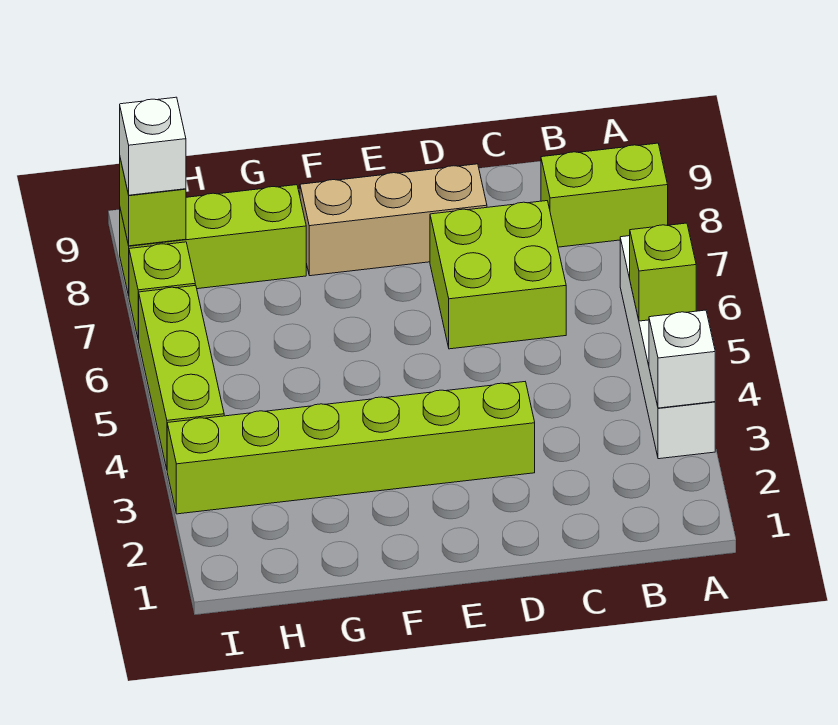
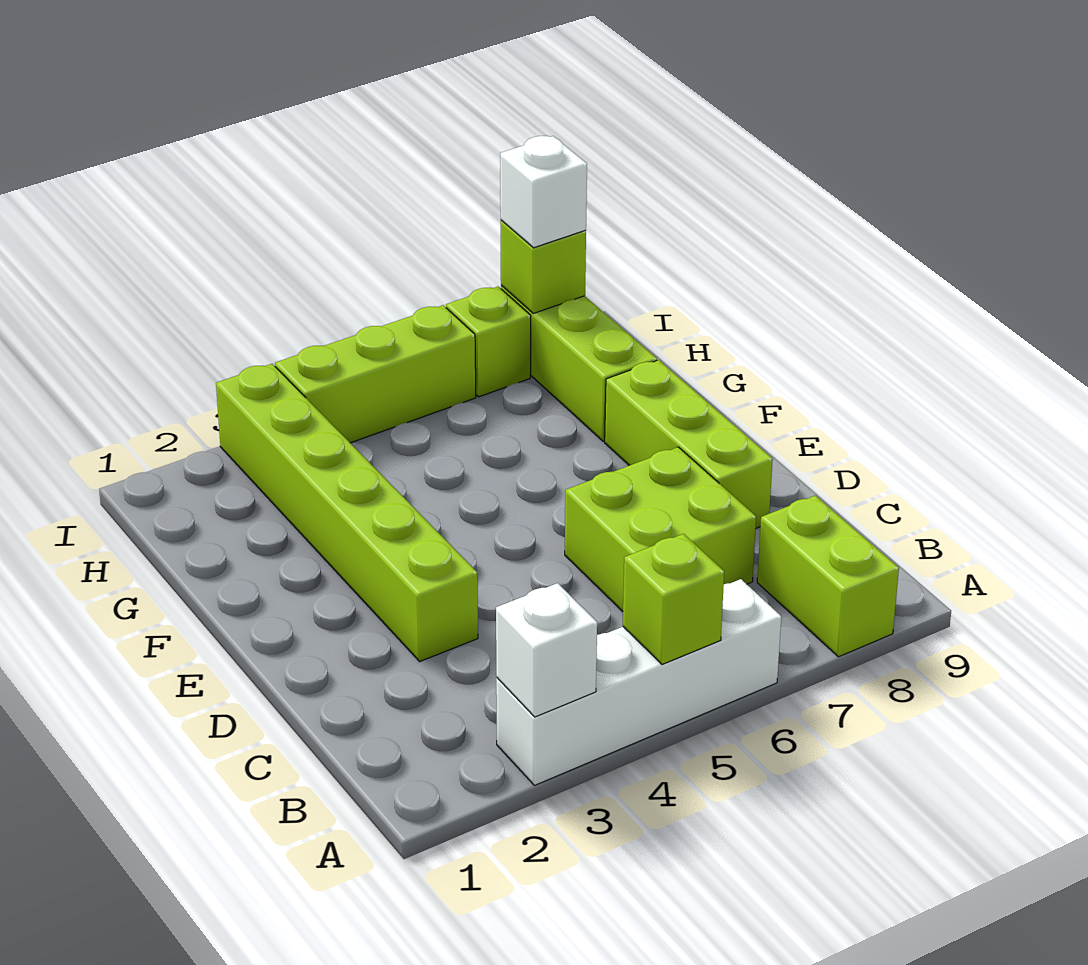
tan brick D8:F8 level 1 -> lime brick D8:F8 level 1

